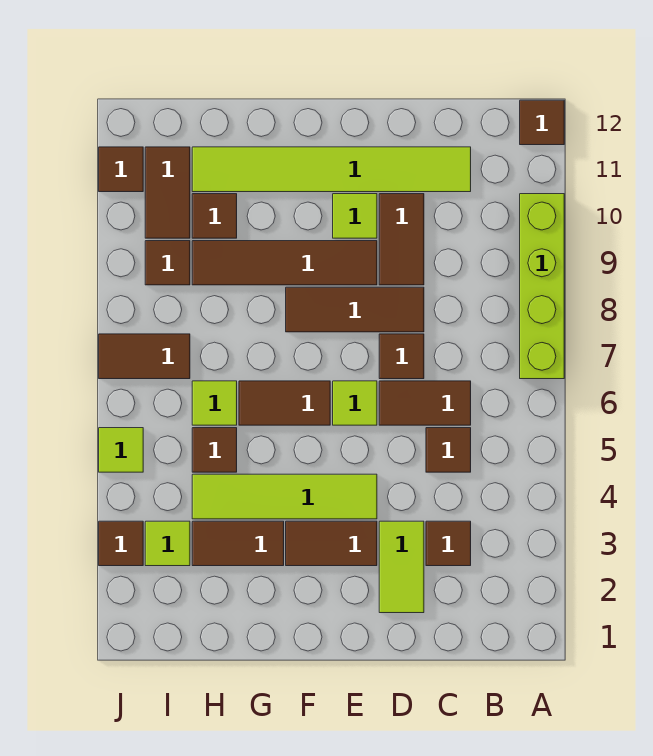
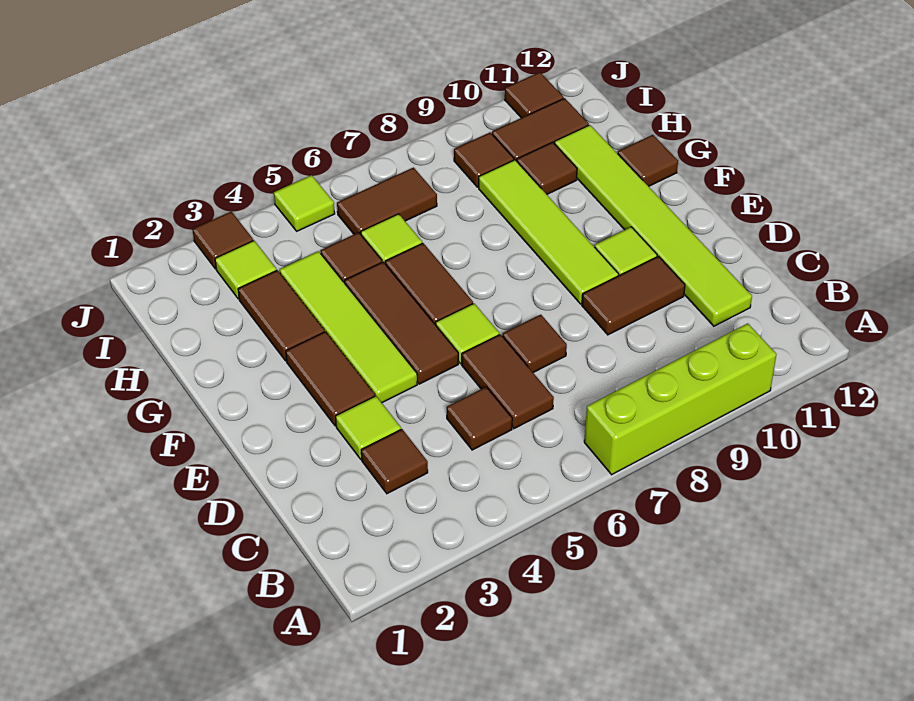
brown tile A12 level 1 -> brown tile G12 level 1
lime tile D2:D3 level 1 -> lime tile D3 level 1
brown tile D8:F8 level 1 -> brown tile E5:G5 level 1
brown tile E9:H9 level 1 -> lime tile E9:H9 level 1
brown tile I7:J7 level 1 -> brown tile I6:I7 level 1

